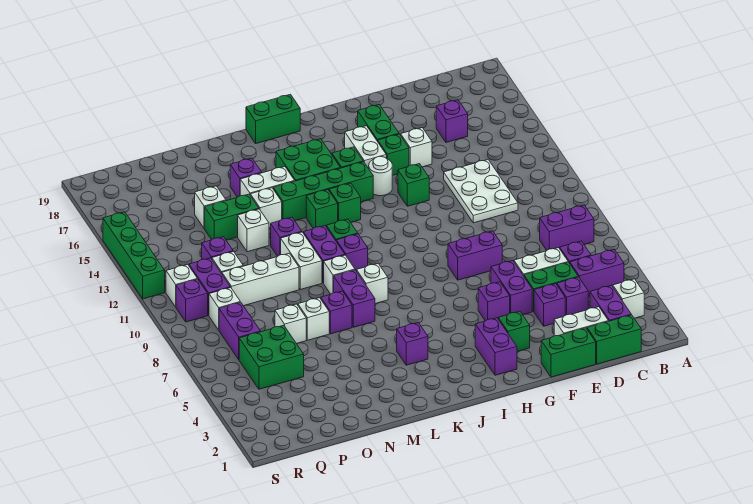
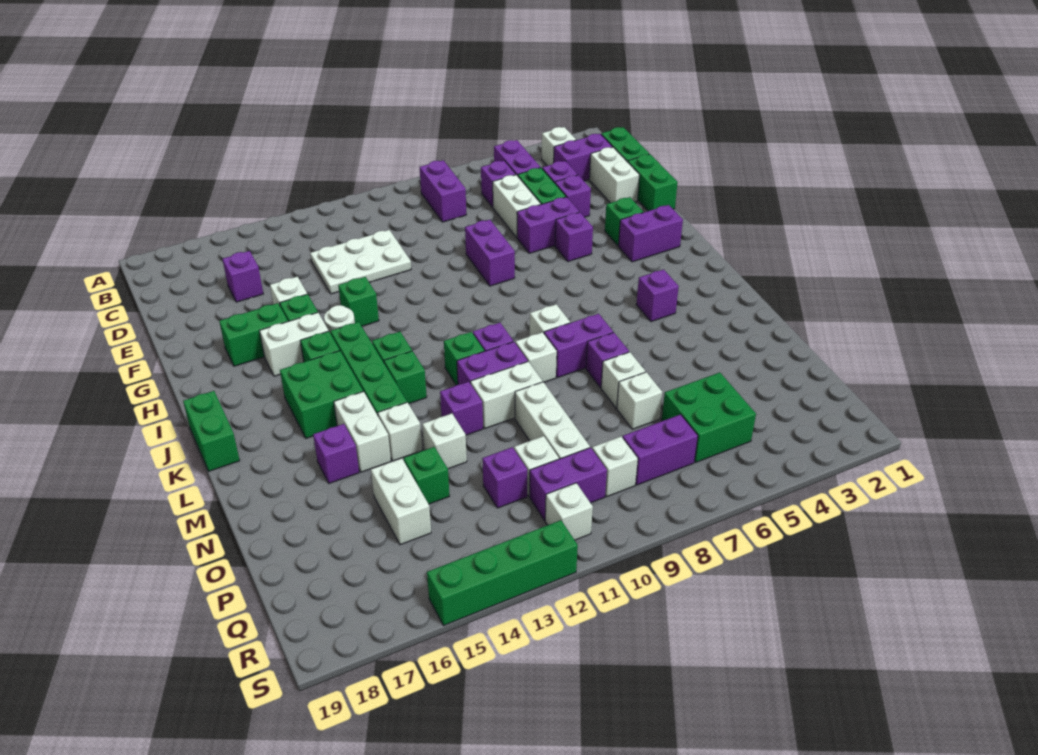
green brick N14:O14 level 1 -> green brick O14 level 1
white brick O15 level 1 -> white brick O15:P15 level 1
purple brick R10 level 1 -> none

